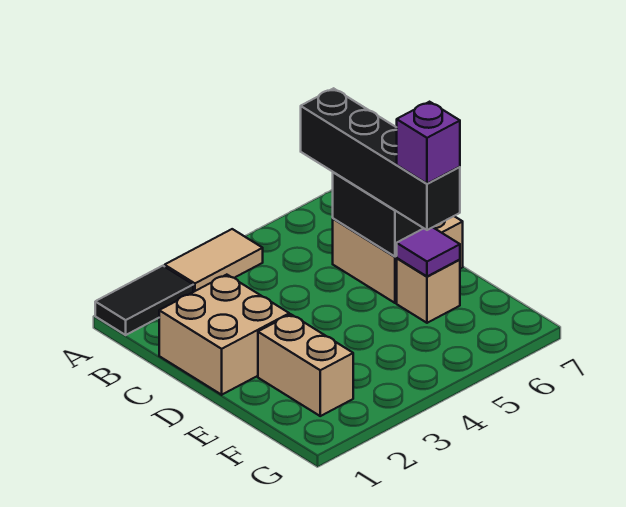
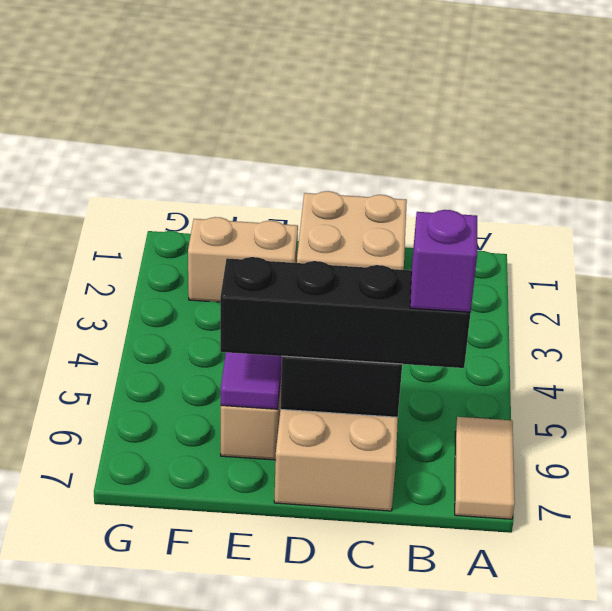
black tile A1:A2 level 1 -> none
tan tile A3:A4 level 1 -> tan tile A6:A7 level 1
purple brick E6 level 4 -> purple brick B6 level 4

